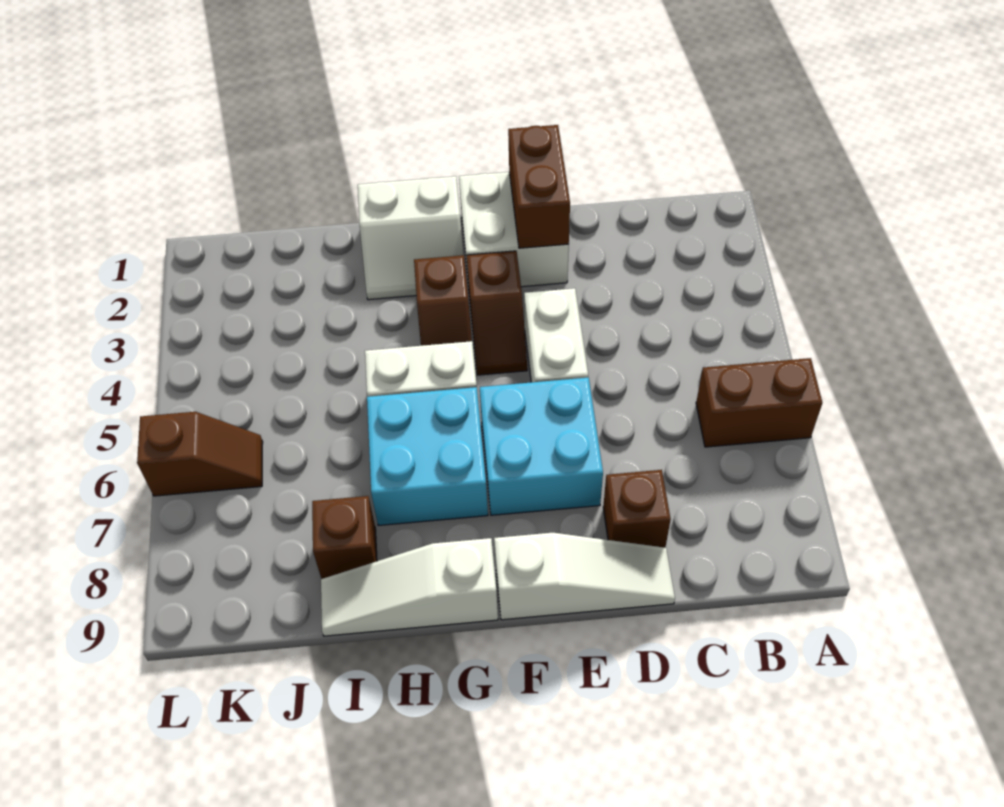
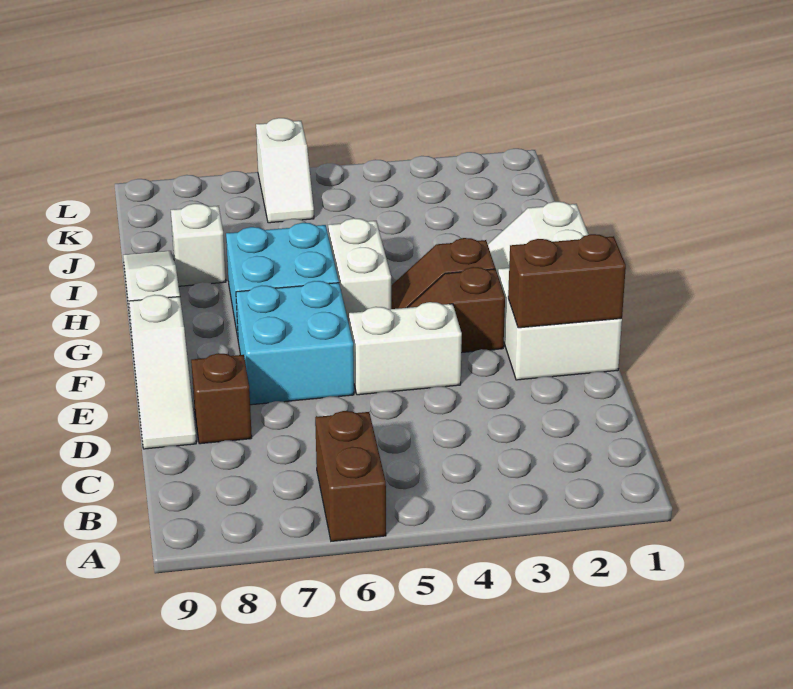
brown brick I8 level 1 -> white brick I8 level 1
brown slope K6:L6 level 1 top L -> white slope K6:L6 level 1 top L

